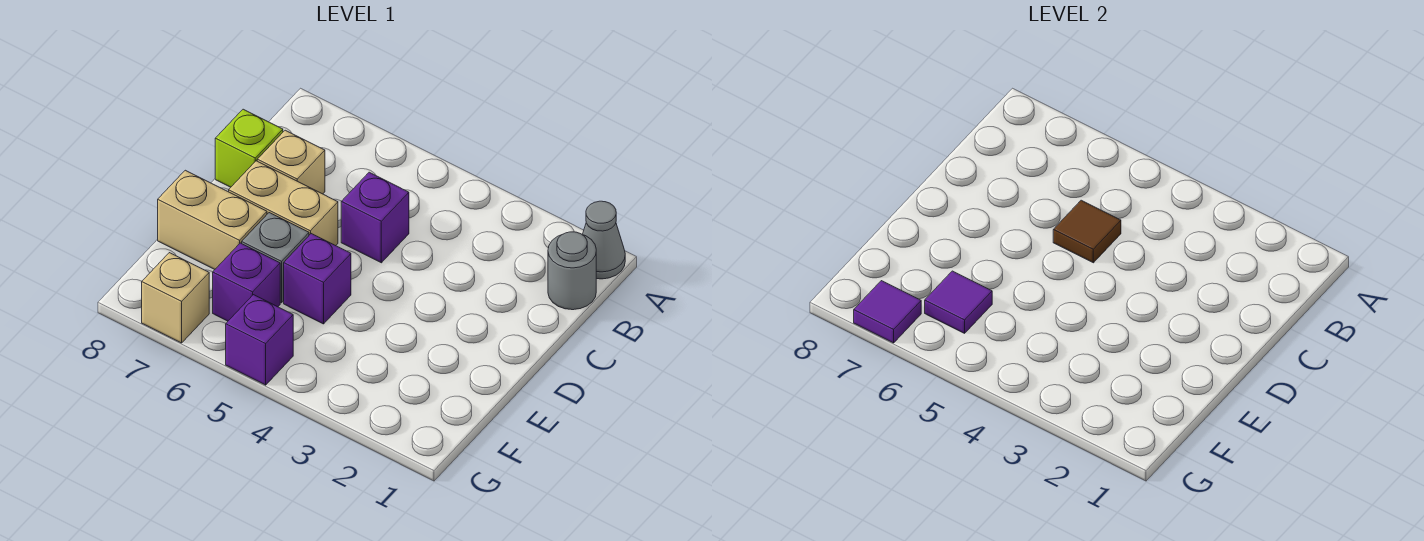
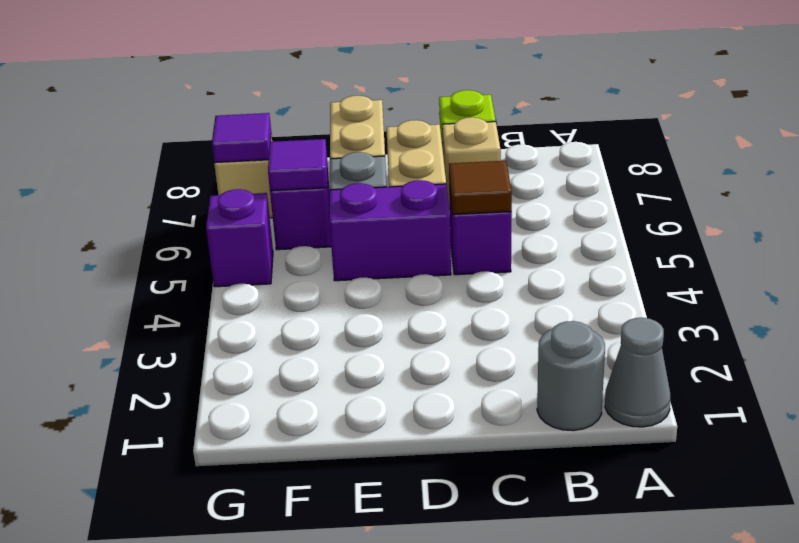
purple brick E5 level 1 -> purple brick D5:E5 level 1

